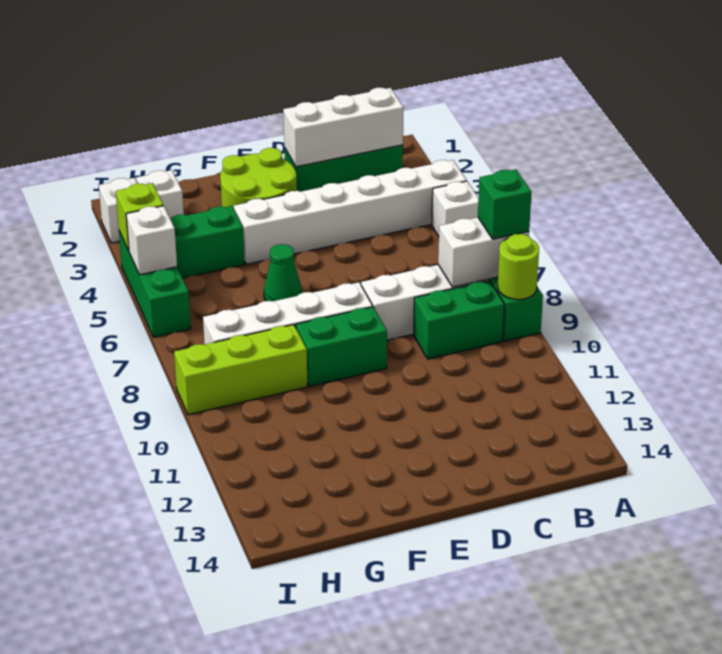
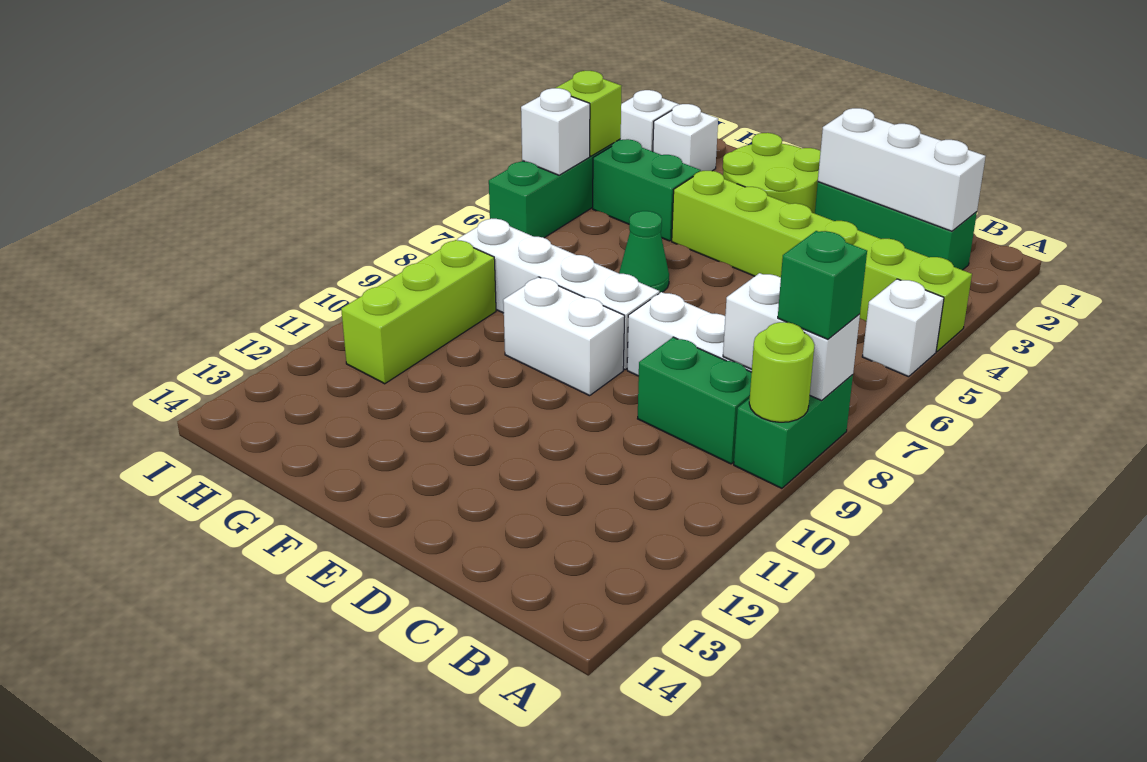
white brick A4:F4 level 1 -> lime brick A4:F4 level 1
green brick E9:F9 level 1 -> white brick E9:F9 level 1
lime brick G9:I9 level 1 -> lime brick H9:H11 level 1

